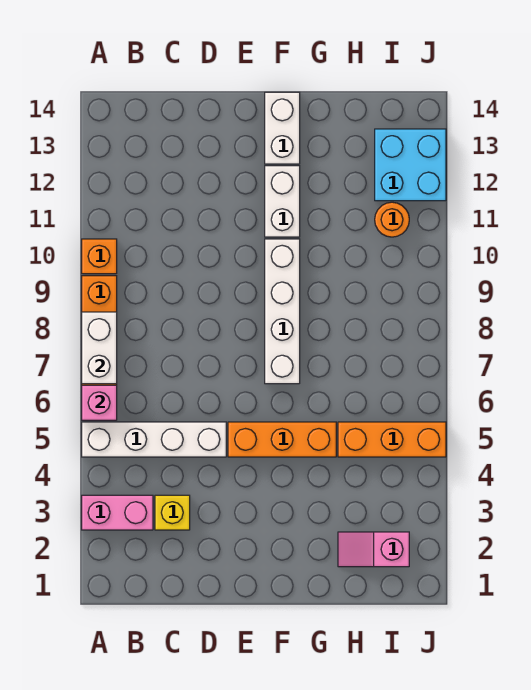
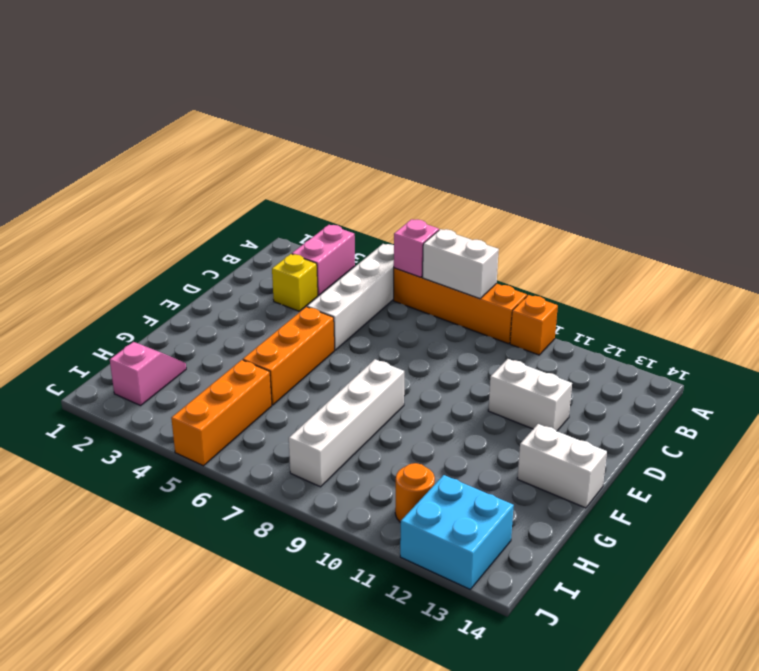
white brick F7:F10 level 1 -> white brick F8:I8 level 1
white brick F11:F12 level 1 -> white brick D11:D12 level 1

